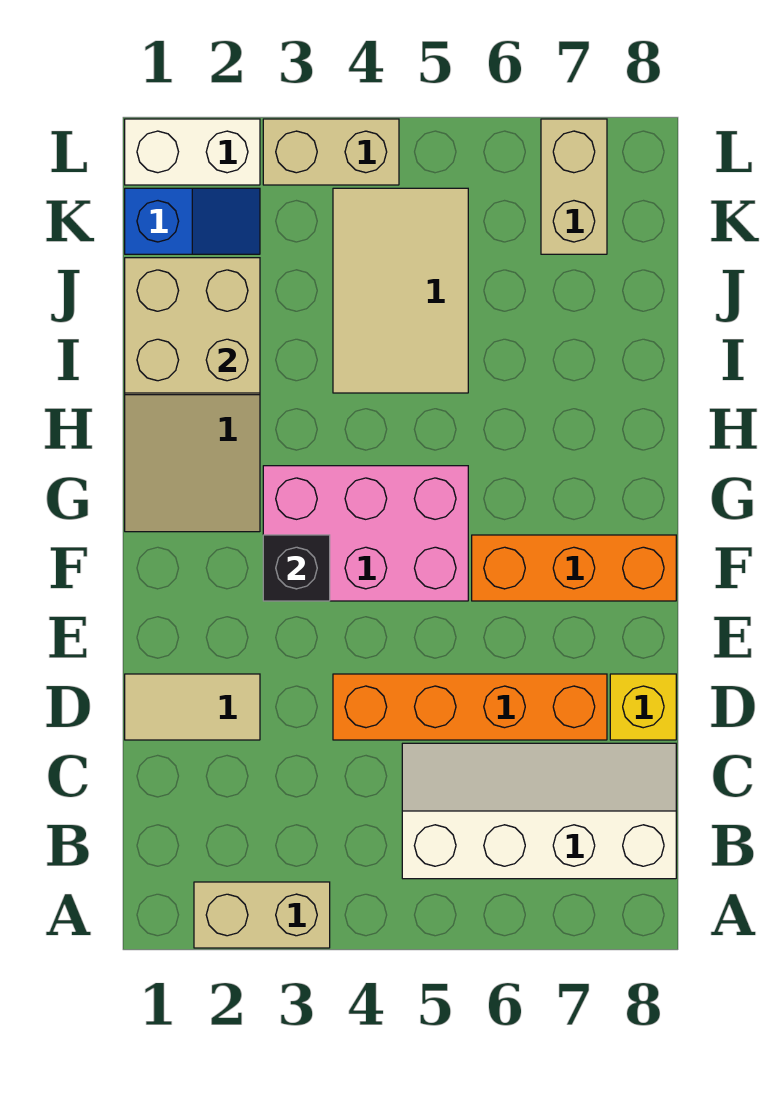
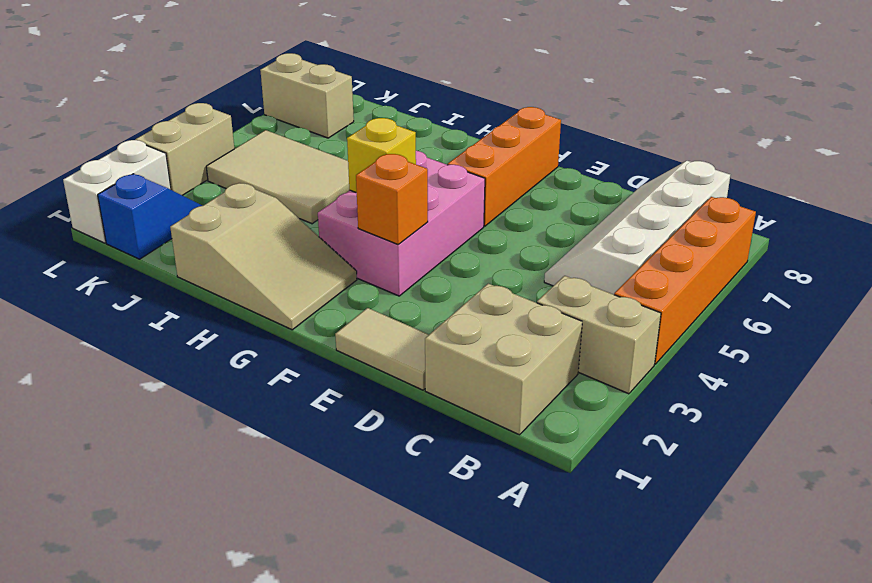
tan brick A2:A3 level 1 -> tan brick A3:B3 level 1
tan tile D1:D2 level 1 -> tan tile D1:E1 level 1
orange brick D4:D7 level 1 -> orange brick A4:A7 level 1
yellow brick D8 level 1 -> yellow brick G4 level 2
black brick F3 level 2 -> orange brick F3 level 2
tan brick I1:J2 level 2 -> tan brick B1:C2 level 1

